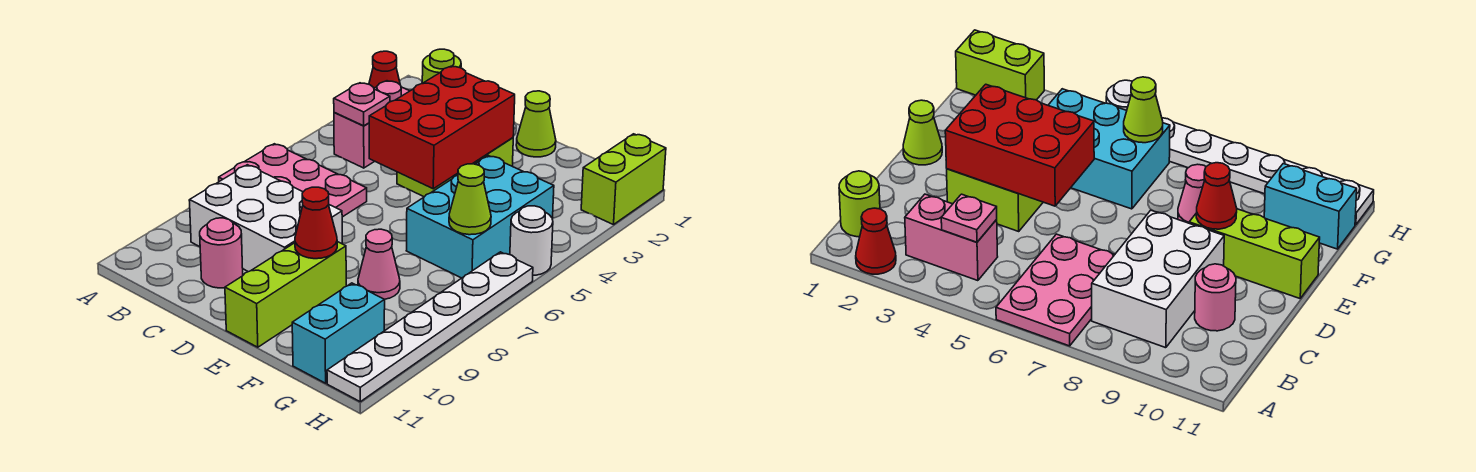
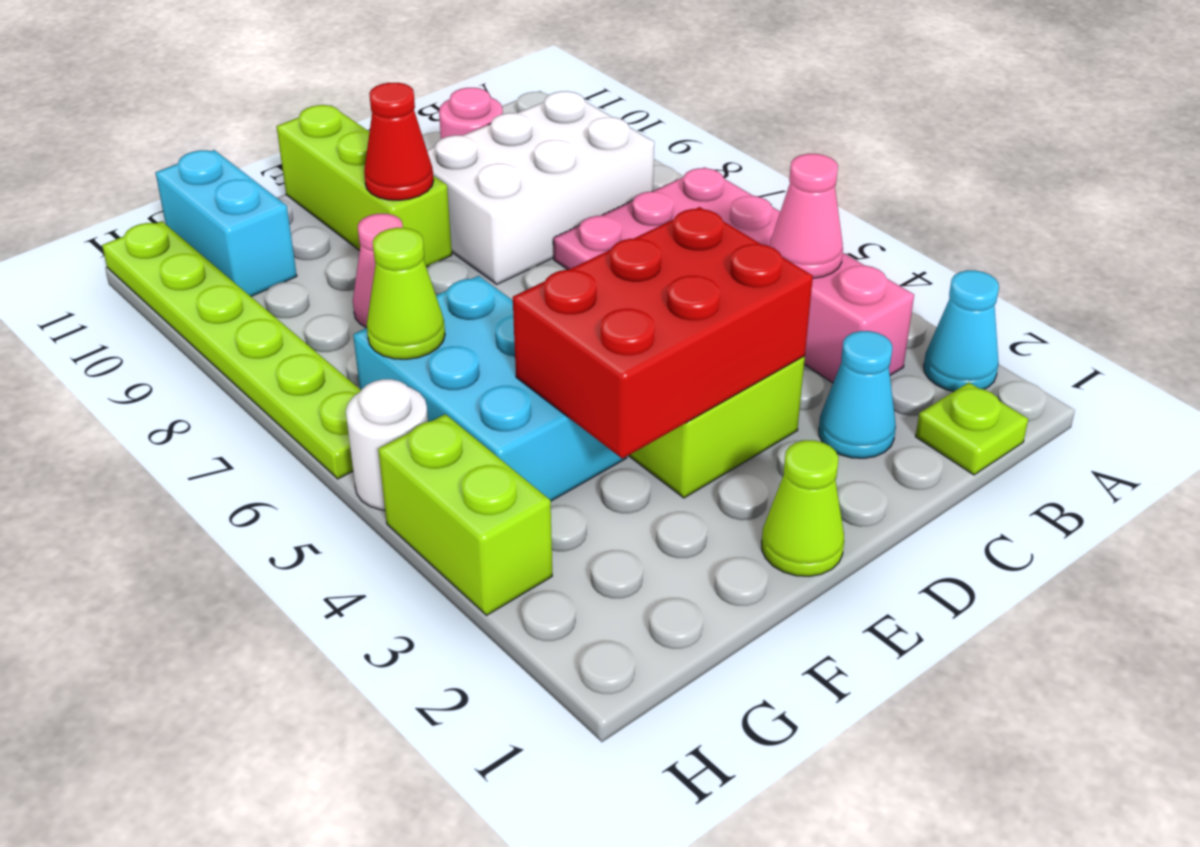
red cone A2 level 1 -> cyan cone A2 level 1
lime round brick B1 level 1 -> lime plate B1 level 1
pink plate B4 level 2 -> pink cone B4 level 2
none -> cyan cone C2 level 1
red brick D3:E5 level 2 -> red brick D3:F4 level 2
lime brick H1:H2 level 1 -> lime brick H3:H4 level 1
white plate H6:H11 level 1 -> lime plate H6:H11 level 1

